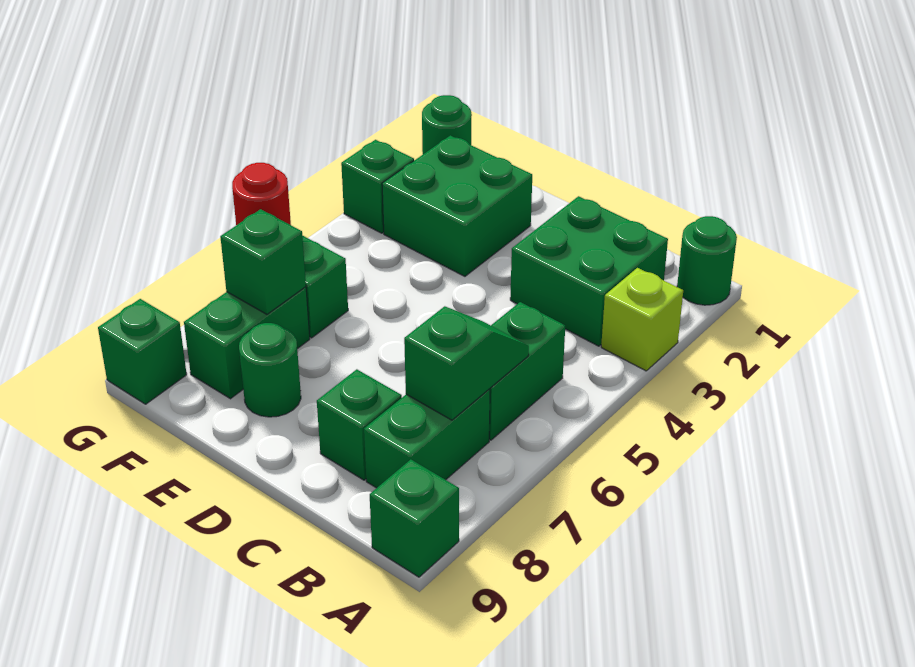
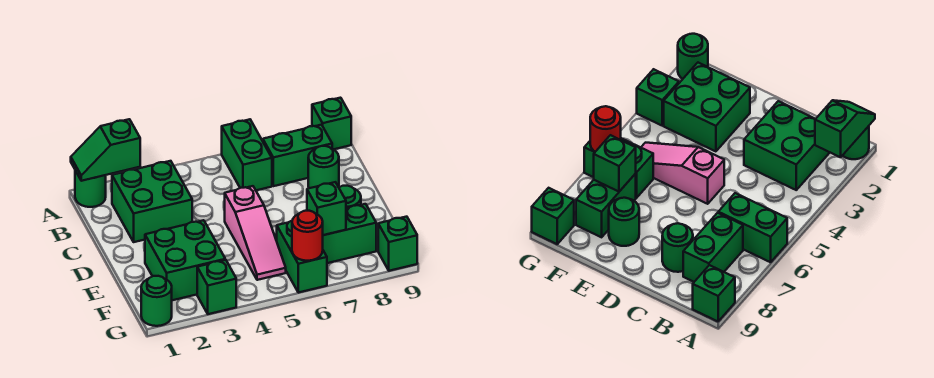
lime brick A3 level 1 -> none
green brick B5:B6 level 1 -> green brick A6:B6 level 1
green slope B6:B7 level 2 top 7 -> green slope A1:A2 level 2 top 2
green brick C8 level 1 -> green round brick C8 level 1
none -> pink slope D5:F5 level 1 top D

